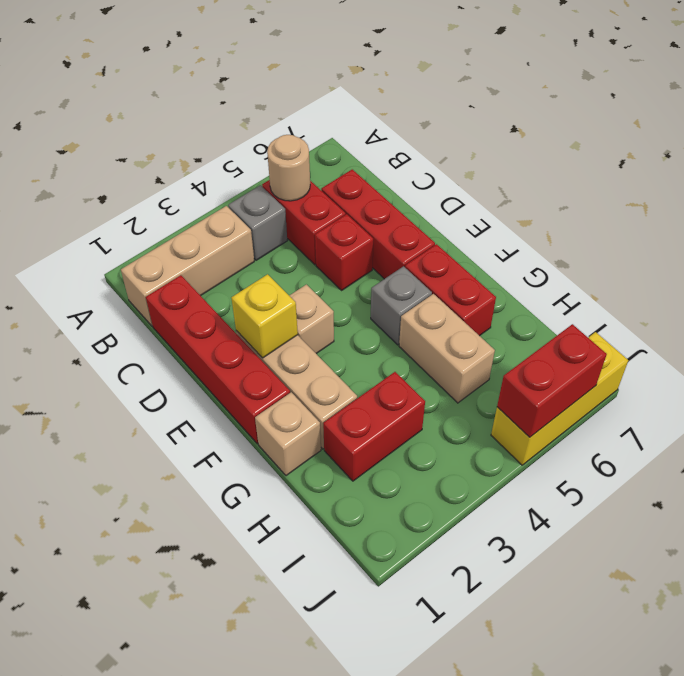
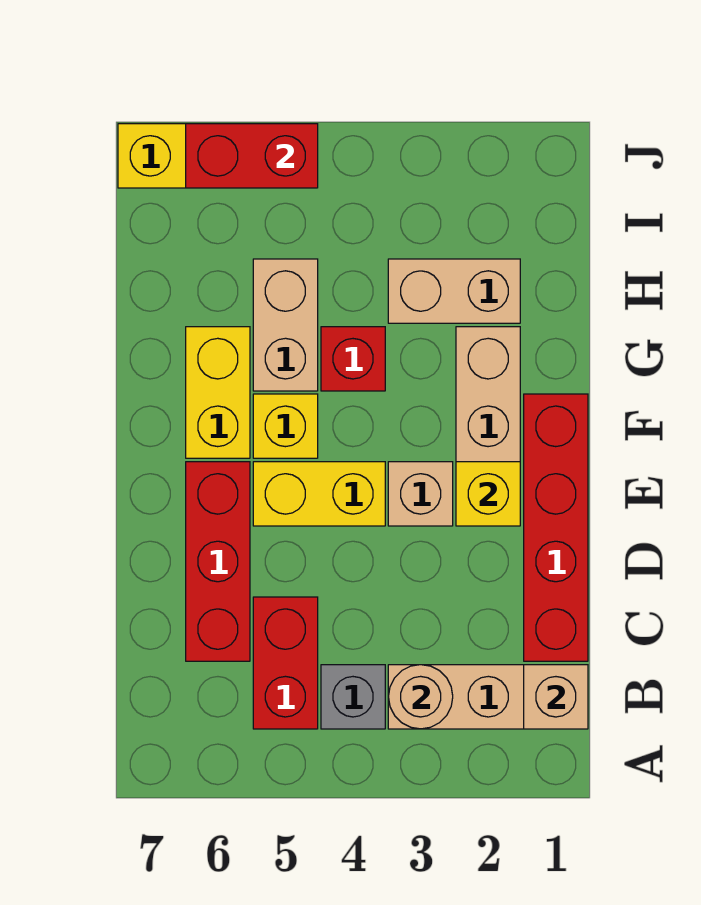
tan round brick B5 level 2 -> tan round brick B3 level 2
red brick D5 level 1 -> red brick G4 level 1
none -> yellow brick E4:E5 level 1
grey brick F5 level 1 -> yellow brick F5 level 1
red brick F6:G6 level 1 -> yellow brick F6:G6 level 1
tan brick G1 level 1 -> tan brick B1 level 2
red brick H2:H3 level 1 -> tan brick H2:H3 level 1

